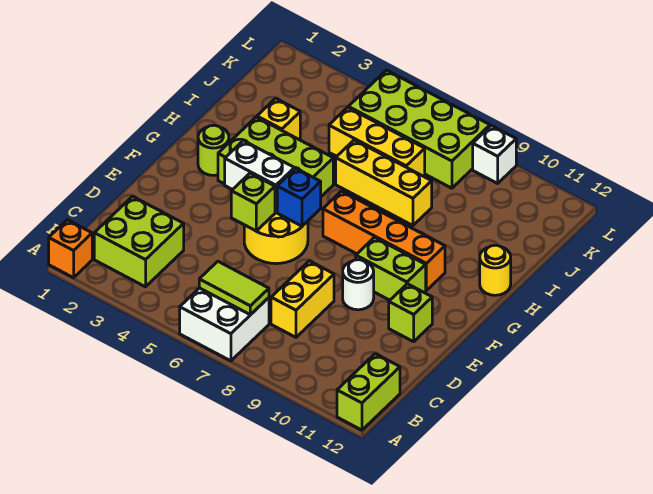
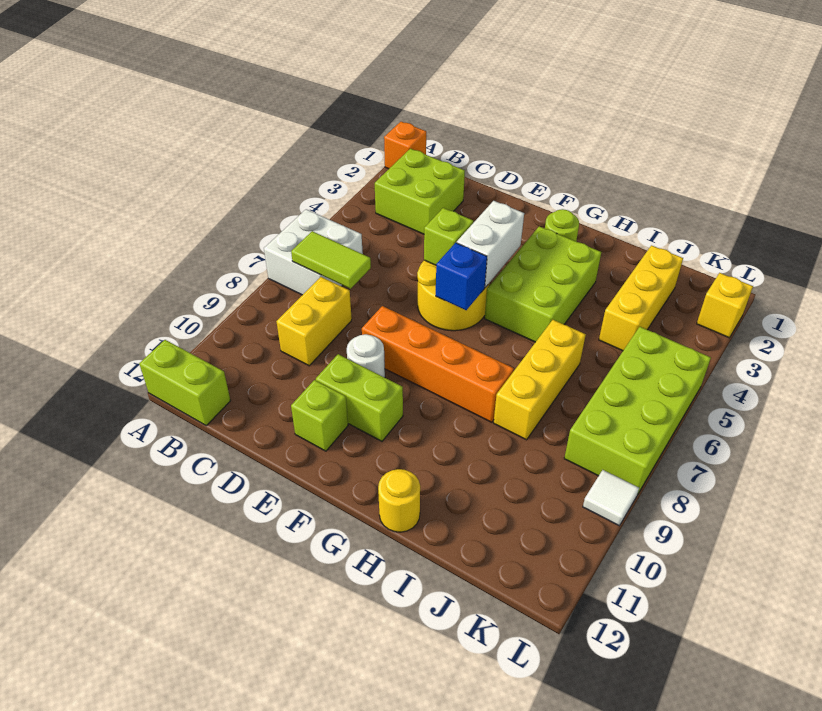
lime tile B6:B7 level 2 -> lime tile B7:C7 level 2
yellow brick C8:D8 level 1 -> yellow brick C8:C9 level 1
lime brick F9:F10 level 1 -> lime brick E10:F10 level 1
orange brick G7:G10 level 1 -> orange brick E8:H8 level 1
yellow brick I3 level 1 -> yellow brick L2 level 1
yellow brick J5:J7 level 1 -> yellow brick J2:J4 level 1
white brick L9 level 1 -> white tile L9 level 1

